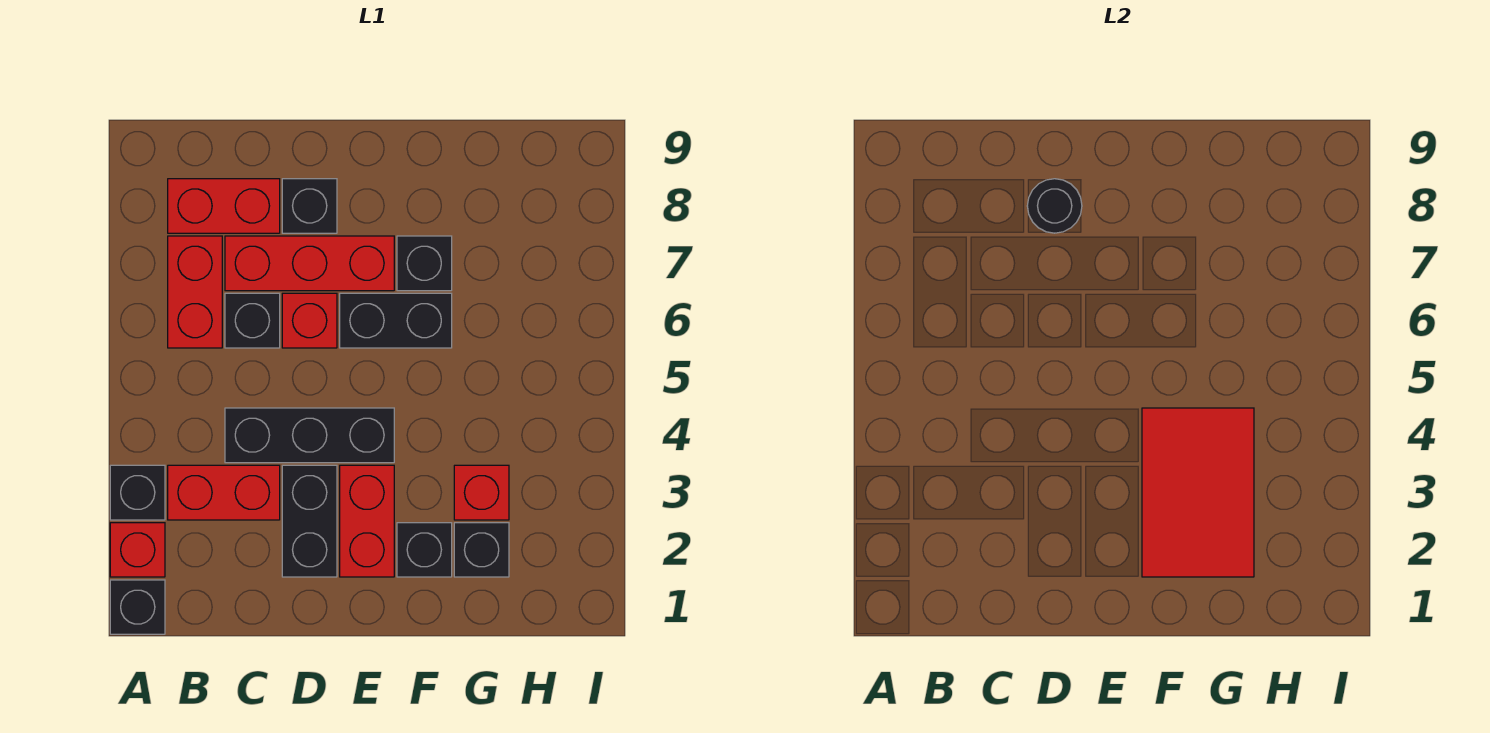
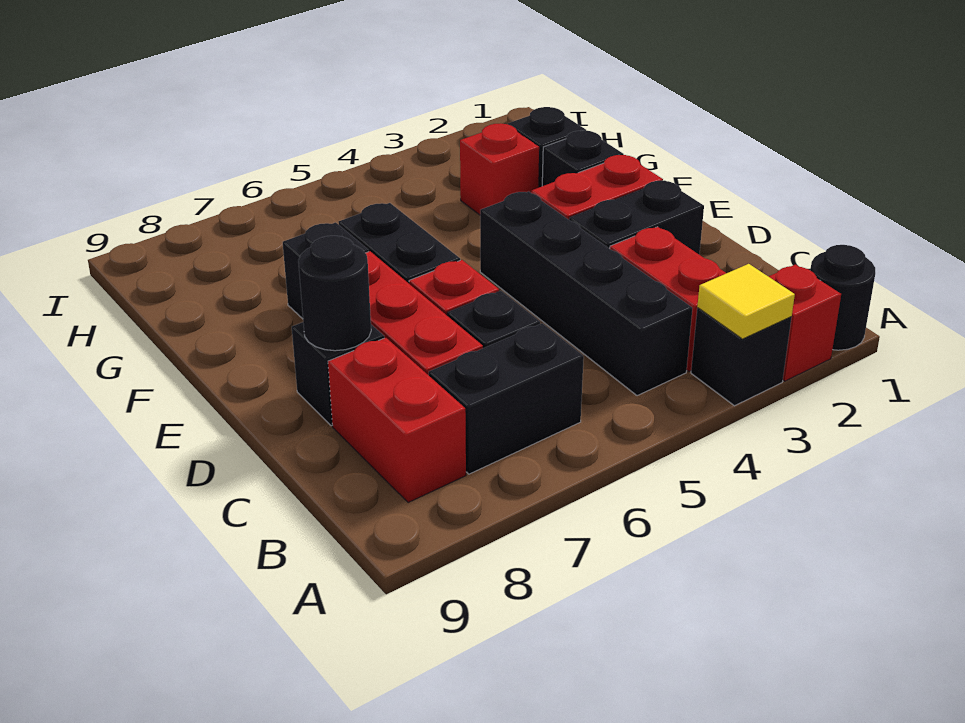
black brick A1 level 1 -> black round brick A1 level 1
none -> yellow tile A3 level 2
red brick B6:B7 level 1 -> black brick B6:B7 level 1
black brick C4:E4 level 1 -> black brick B4:E4 level 1
red tile F2:G4 level 2 -> none

